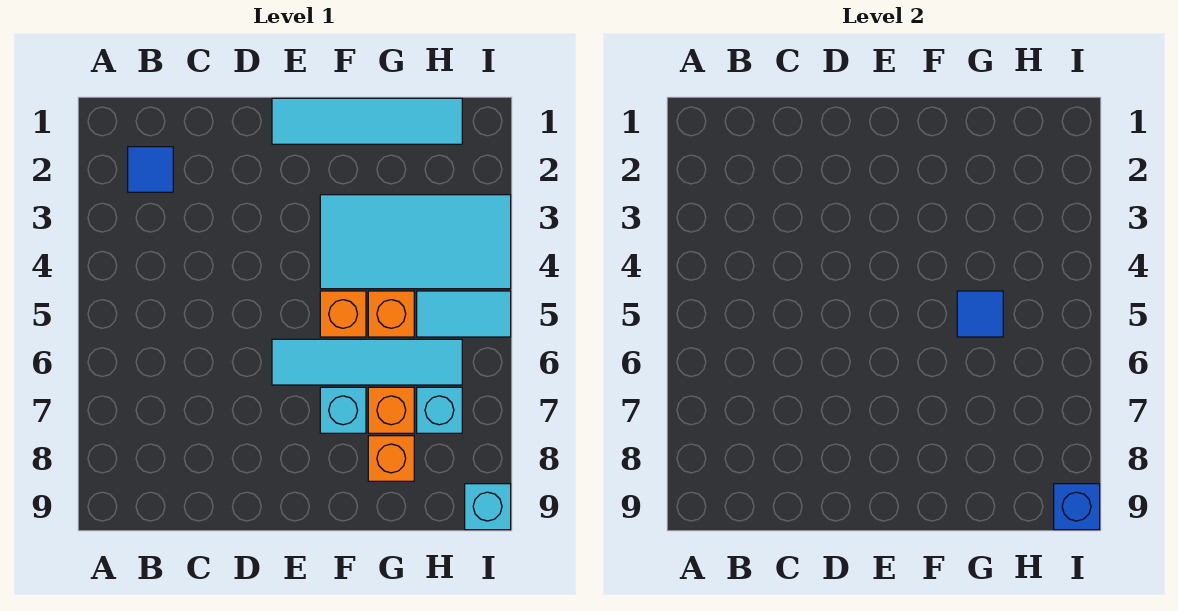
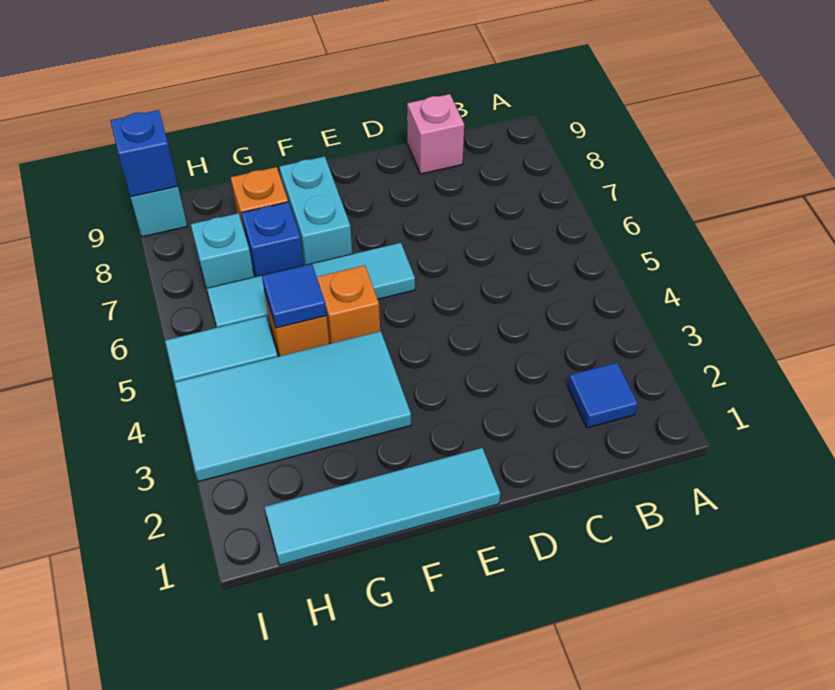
none -> pink brick C9 level 1
cyan brick F7 level 1 -> cyan brick F7:F8 level 1
orange brick G7 level 1 -> blue brick G7 level 1

